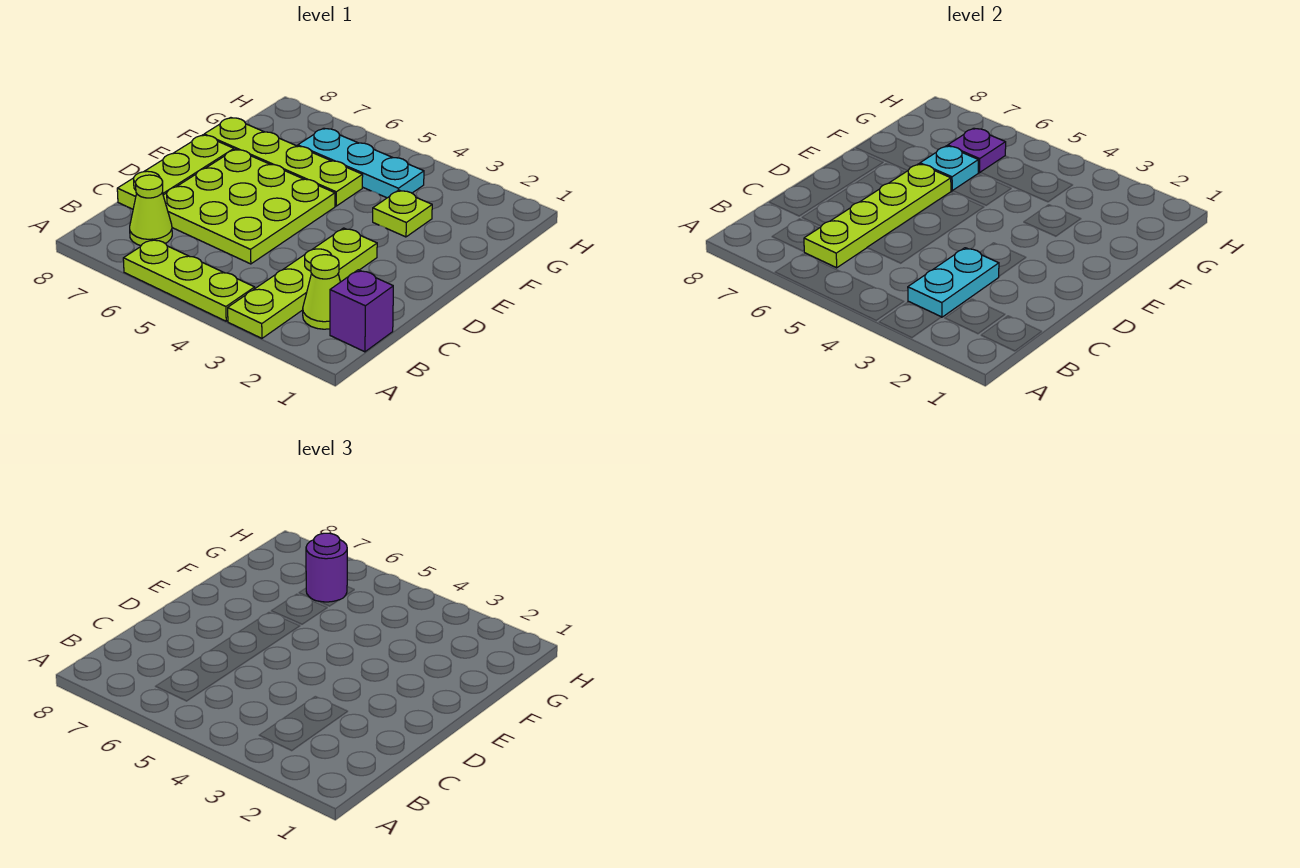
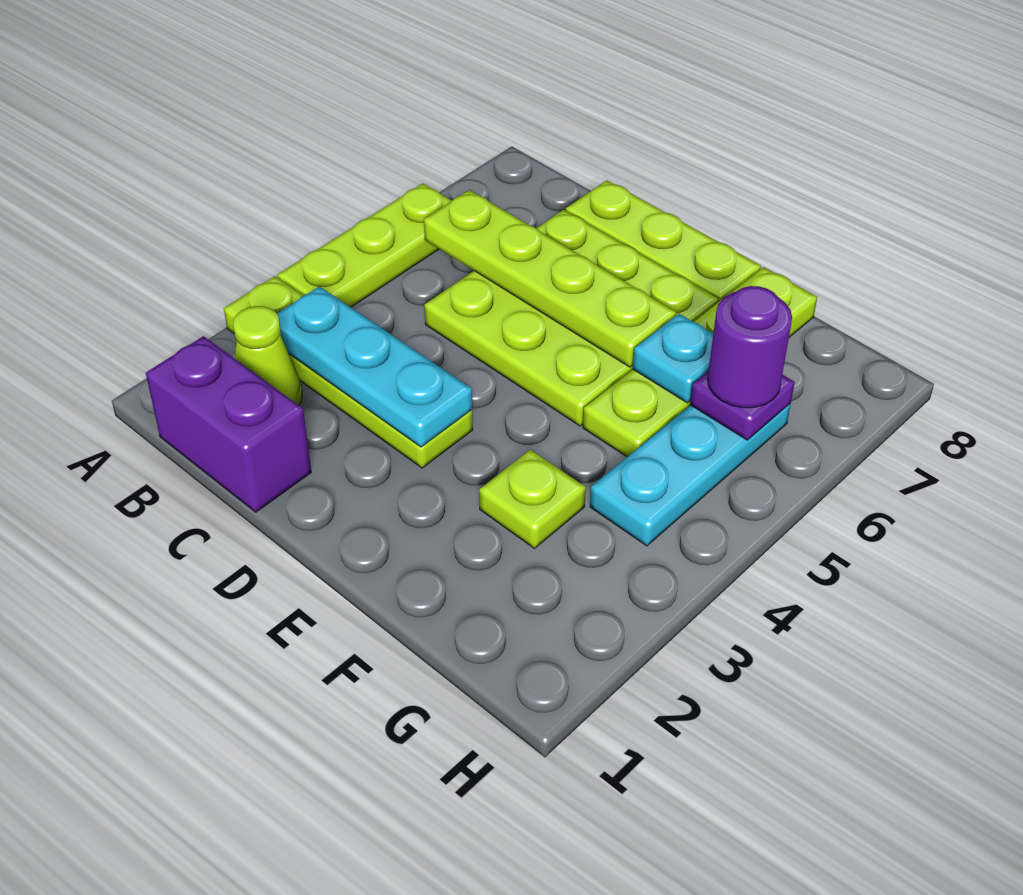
purple brick B1 level 1 -> purple brick B1:C1 level 1
cyan plate B3:C3 level 2 -> cyan plate B3:D3 level 2
lime cone B7 level 1 -> none

